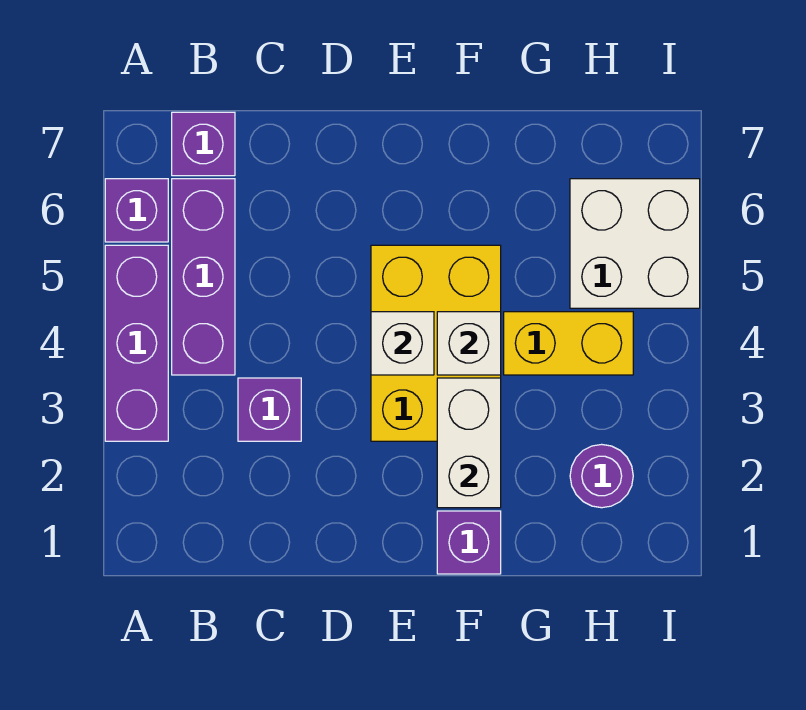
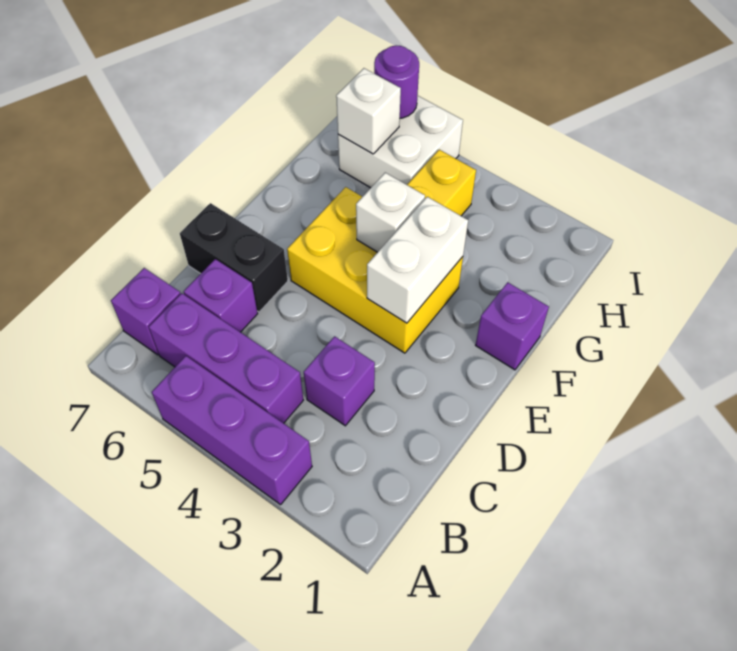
purple brick A6 level 1 -> purple brick C6 level 1
none -> black brick D6:D7 level 1
white brick E4 level 2 -> white brick H6 level 2
white brick F2:F3 level 2 -> white brick E3:F3 level 2
purple round brick H2 level 1 -> purple round brick I6 level 2

